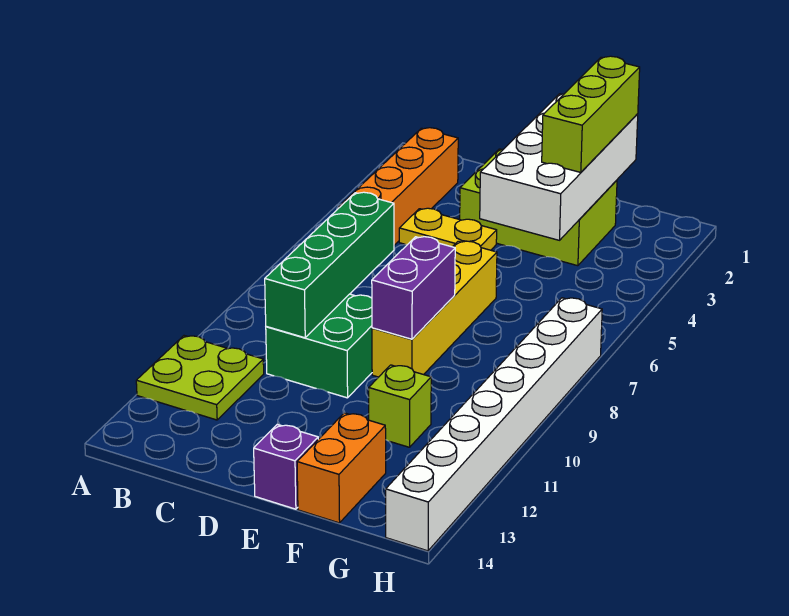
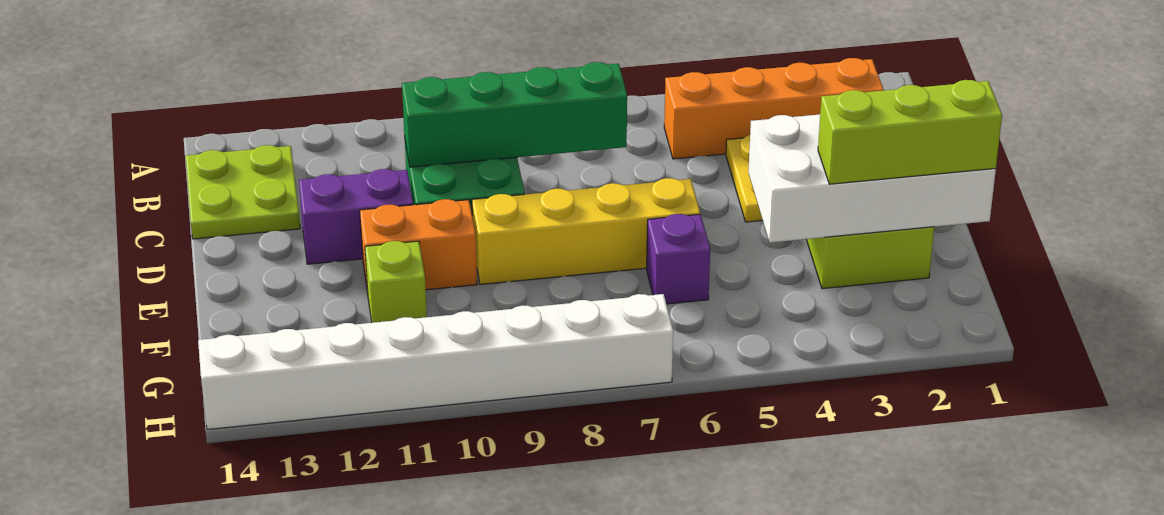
lime plate A11:B12 level 1 -> lime plate B13:C14 level 1
purple brick E8:E9 level 2 -> purple brick D11:D12 level 1
purple brick E14 level 1 -> purple brick F6 level 1
orange brick F13:F14 level 1 -> orange brick E10:E11 level 1

